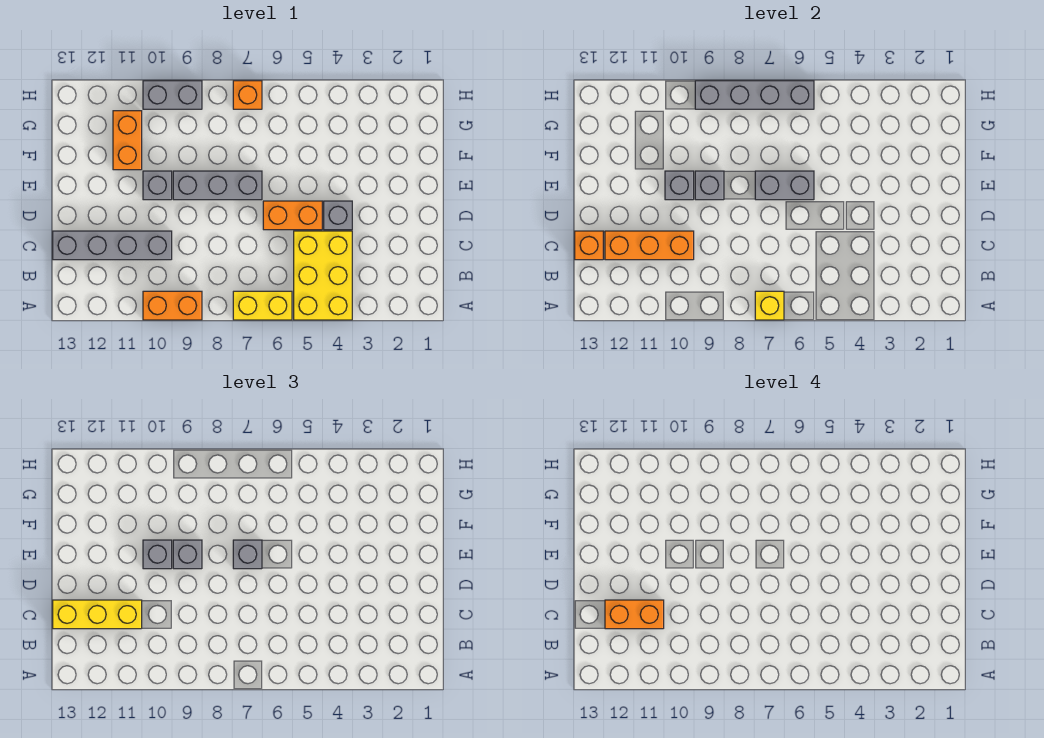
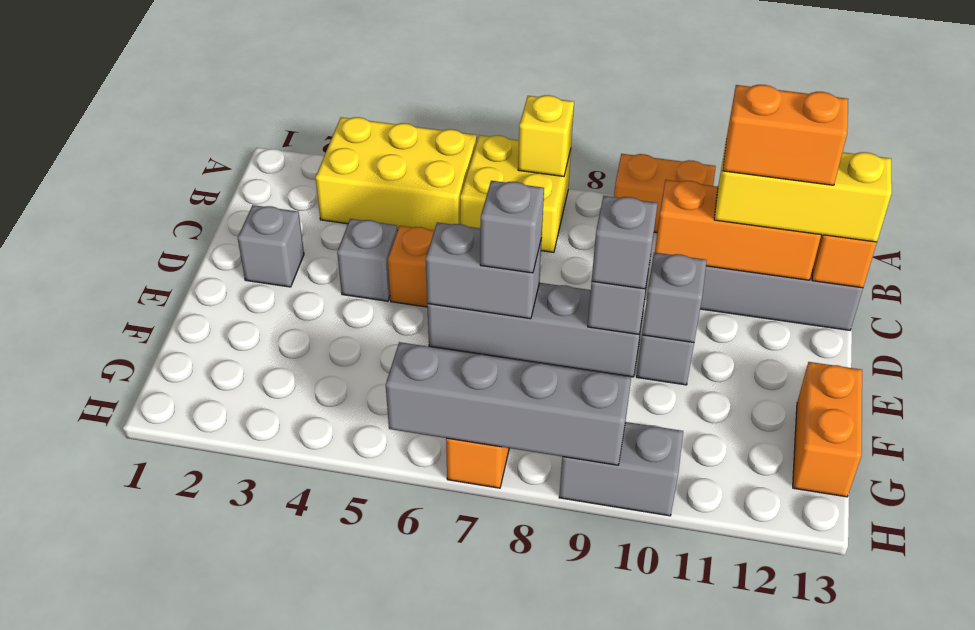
yellow brick A4:C5 level 1 -> yellow brick A3:B5 level 1
yellow brick A6:A7 level 1 -> yellow brick A6:B7 level 1
grey brick E7:E9 level 1 -> grey brick E6:E9 level 1
grey brick E10 level 3 -> grey brick D2 level 1
orange brick F11:G11 level 1 -> orange brick F13:G13 level 1

